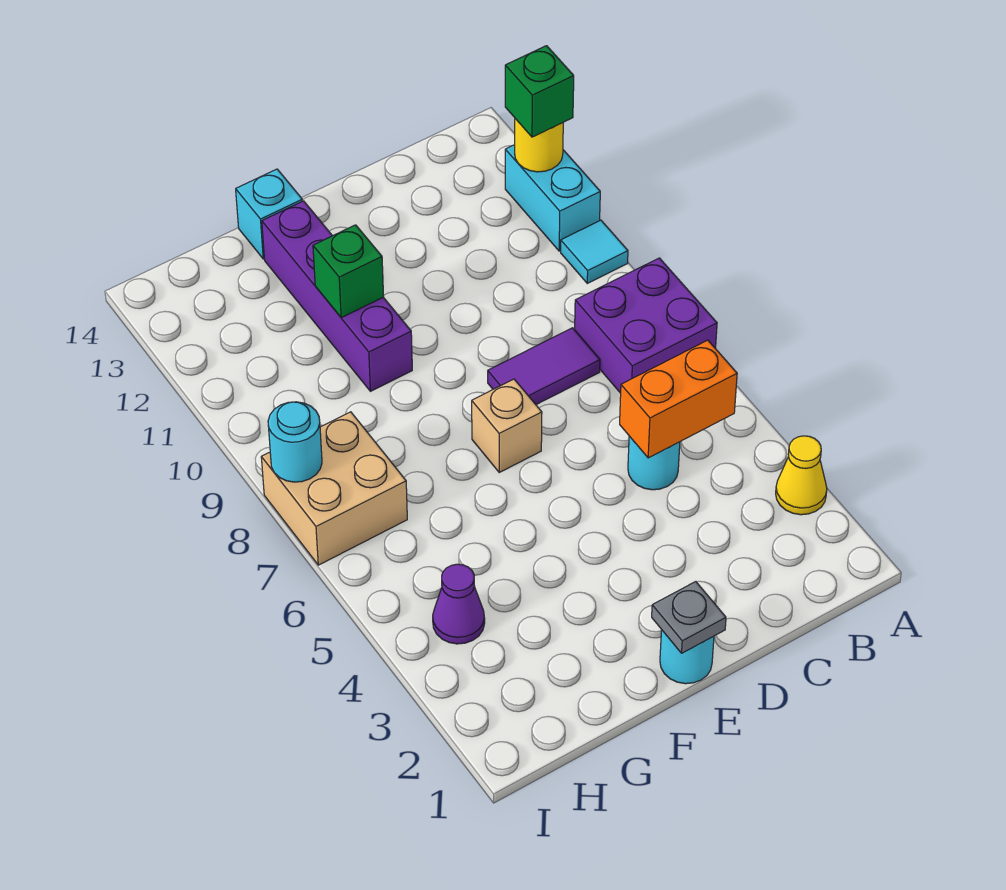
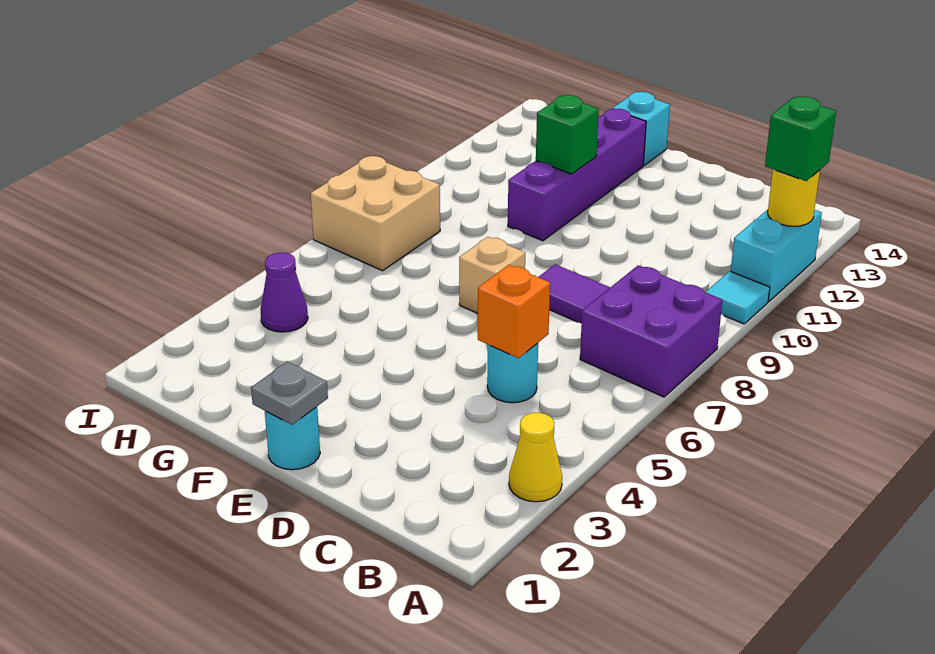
orange brick B5:C5 level 2 -> orange brick C5 level 2
cyan round brick I8 level 2 -> none

